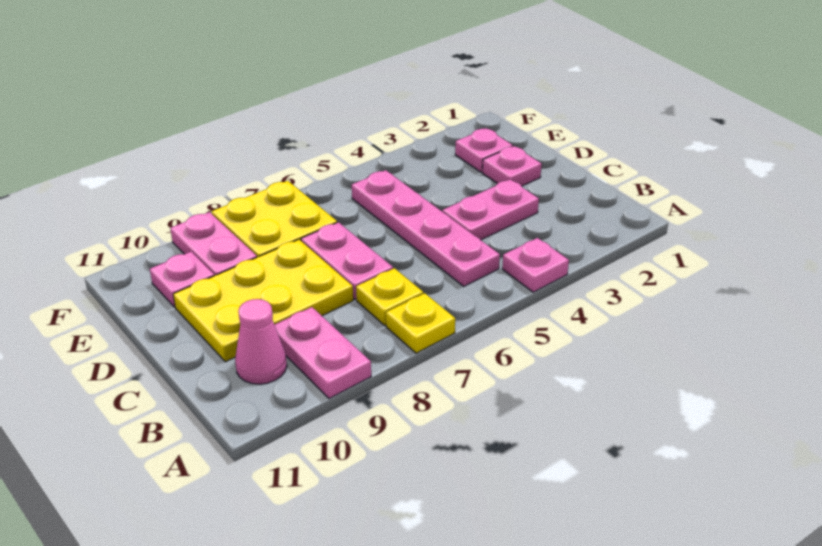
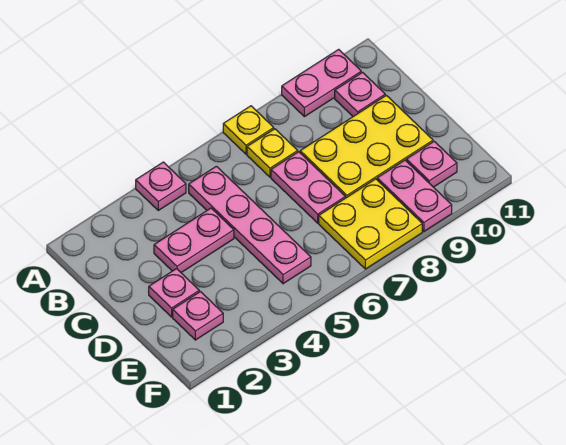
pink plate A9:B9 level 1 -> pink plate A9:A10 level 1
pink cone B10 level 1 -> pink plate B10 level 1

